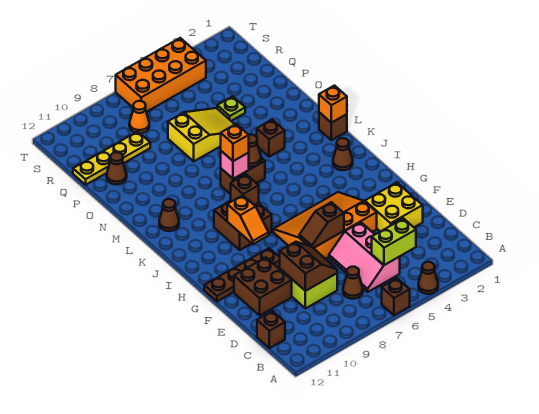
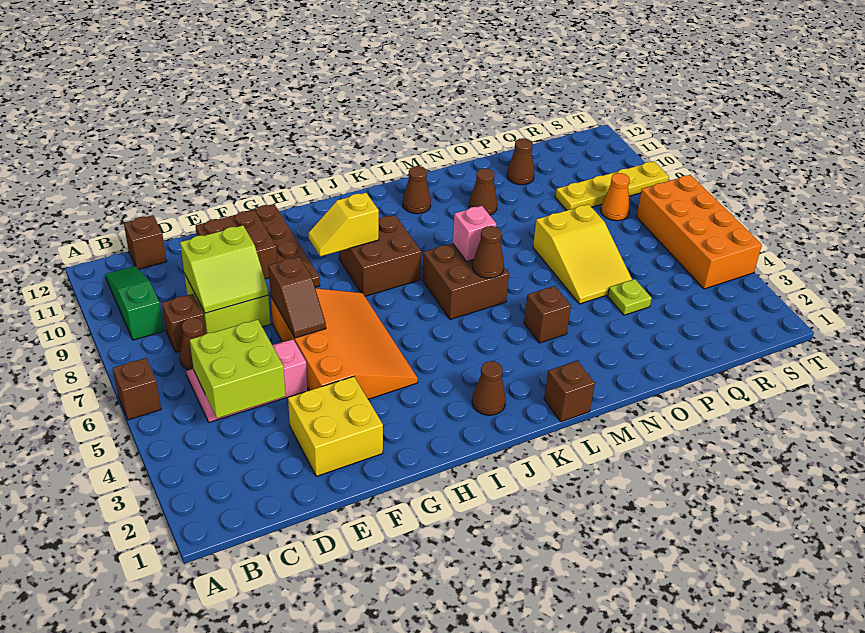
brown cone A4 level 1 -> brown cone N10 level 1
none -> green slope B9:B11 level 1 top 9
lime brick C4:C5 level 2 -> lime brick C4:D5 level 2
brown slope D8:E9 level 2 top 9 -> lime slope D8:E9 level 2 top 9
brown slope F6:F7 level 2 top 6 -> brown slope F6:F7 level 2 top 7
orange slope H9:I9 level 2 top I -> yellow slope H9:I9 level 2 top I
brown brick J8 level 2 -> brown brick C8 level 1
orange brick L1 level 2 -> none
brown brick L6:L7 level 1 -> brown brick K6:L7 level 1
orange brick L7 level 3 -> none
yellow plate Q9:Q12 level 1 -> yellow plate Q9:T9 level 1

